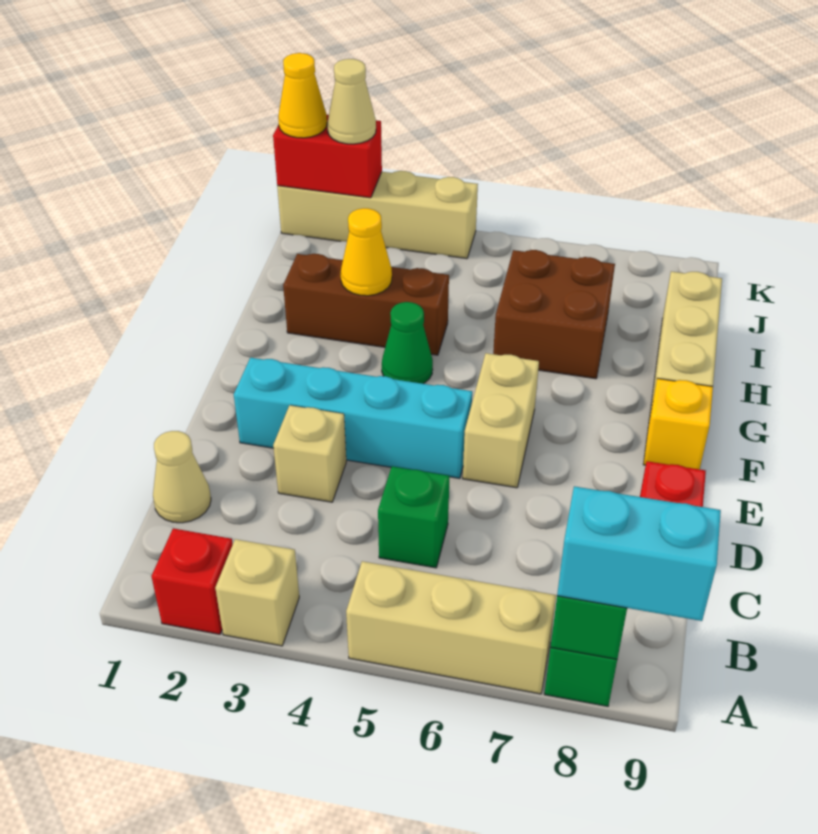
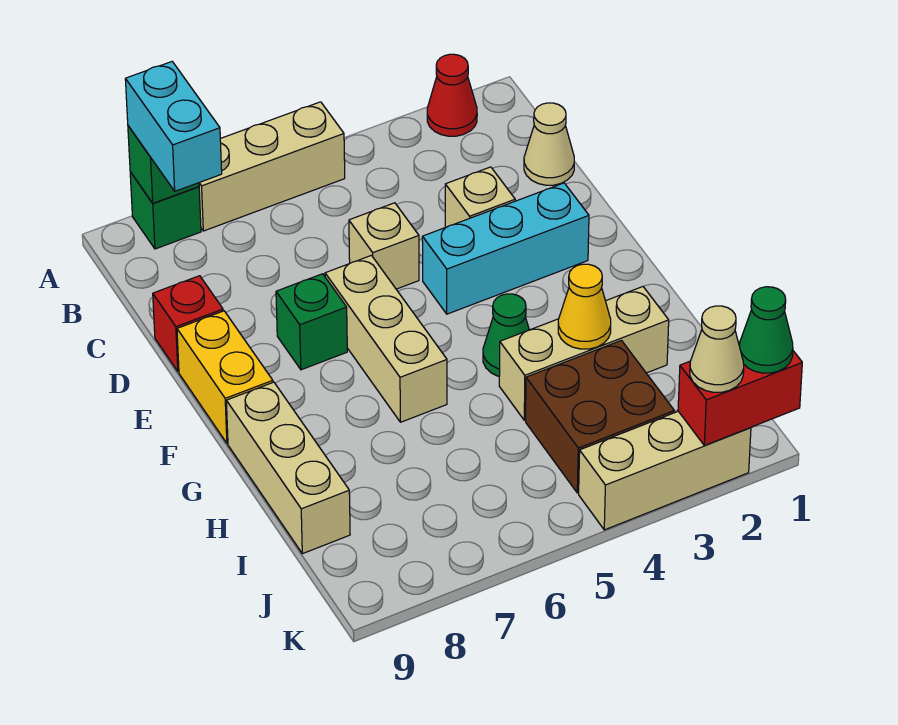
red brick A2 level 1 -> red cone A2 level 1
tan brick A3 level 1 -> tan brick D5 level 1
cyan brick A8:A9 level 3 -> cyan brick A8:B8 level 3
green brick C5 level 1 -> green brick E7 level 1
cyan brick E2:E5 level 1 -> cyan brick E2:E4 level 1
tan brick E6:F6 level 1 -> tan brick E6:G6 level 1
yellow brick F9 level 1 -> yellow brick E9:F9 level 1
brown brick H2:H4 level 1 -> tan brick H2:H4 level 1
brown brick H6:I7 level 1 -> brown brick I3:J4 level 1
tan brick K1:K4 level 1 -> tan brick K2:K4 level 1
yellow cone K1 level 3 -> green cone K1 level 3

